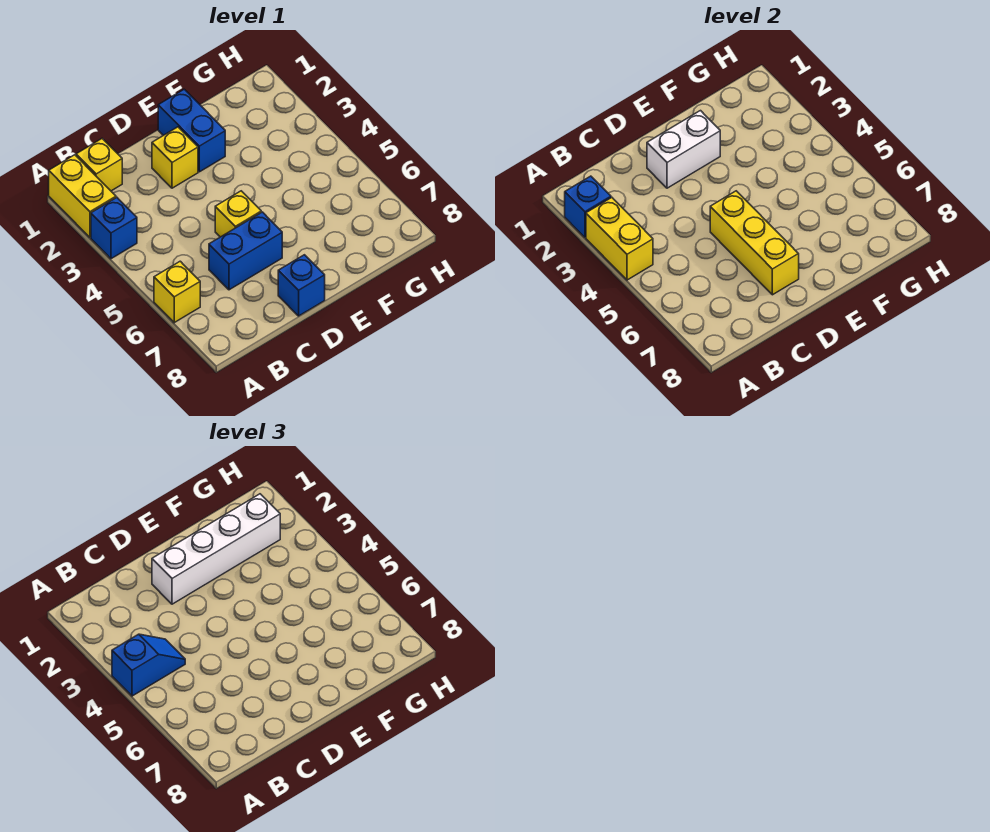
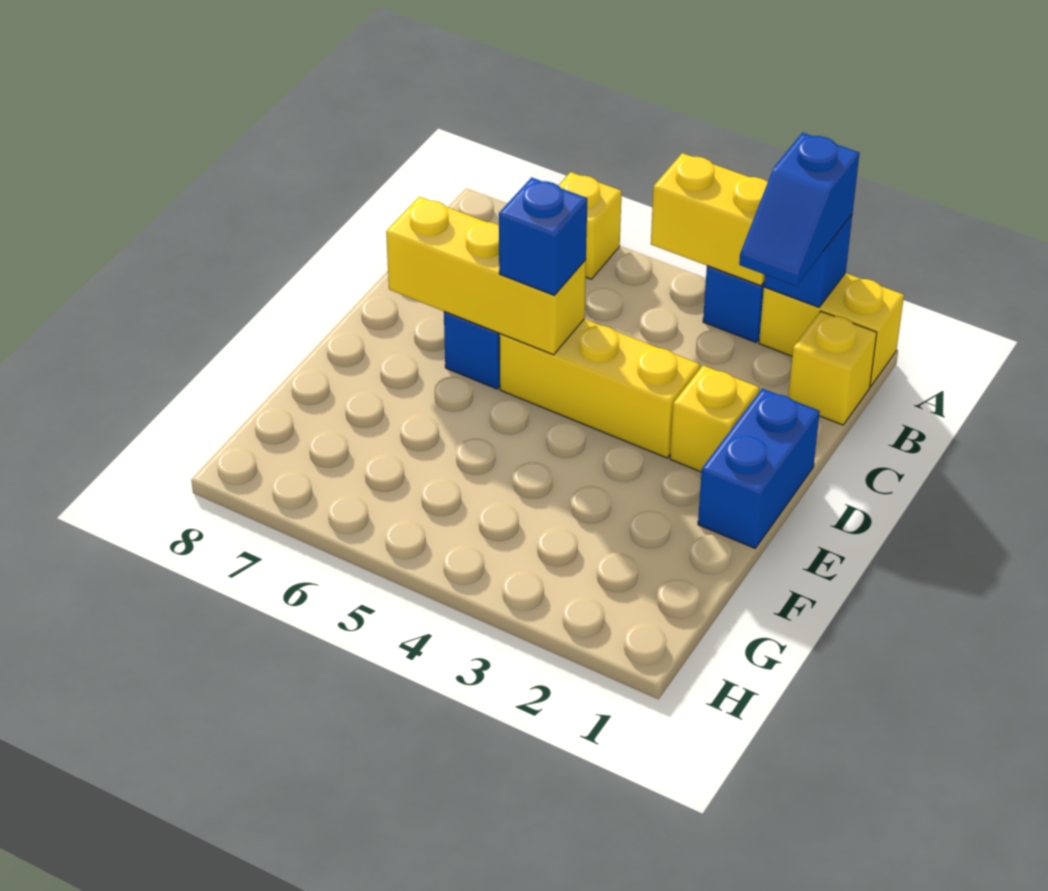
blue slope A4:B4 level 3 top A -> blue slope A2:B2 level 3 top A
white brick D2:E2 level 2 -> none
white brick D2:G2 level 3 -> none
yellow brick D5 level 1 -> yellow brick D3:D5 level 1
blue brick D8 level 1 -> blue brick D5 level 3
blue brick E1:E2 level 1 -> blue brick D1:E1 level 1

